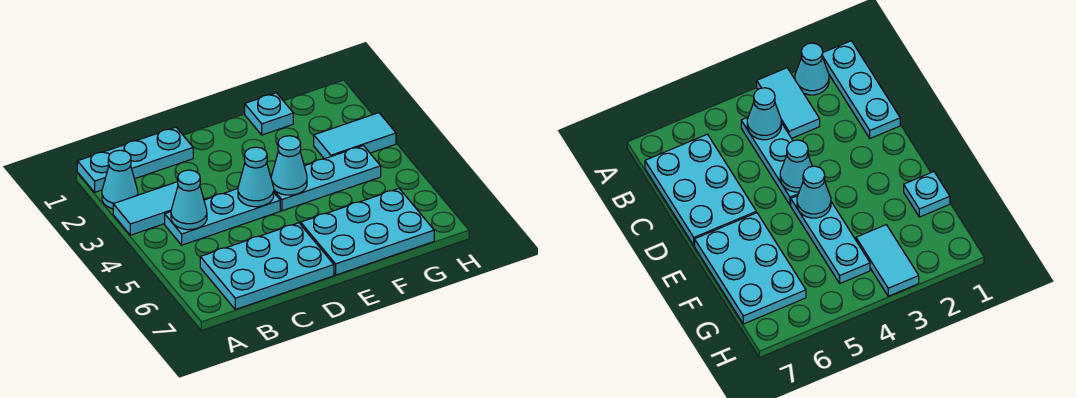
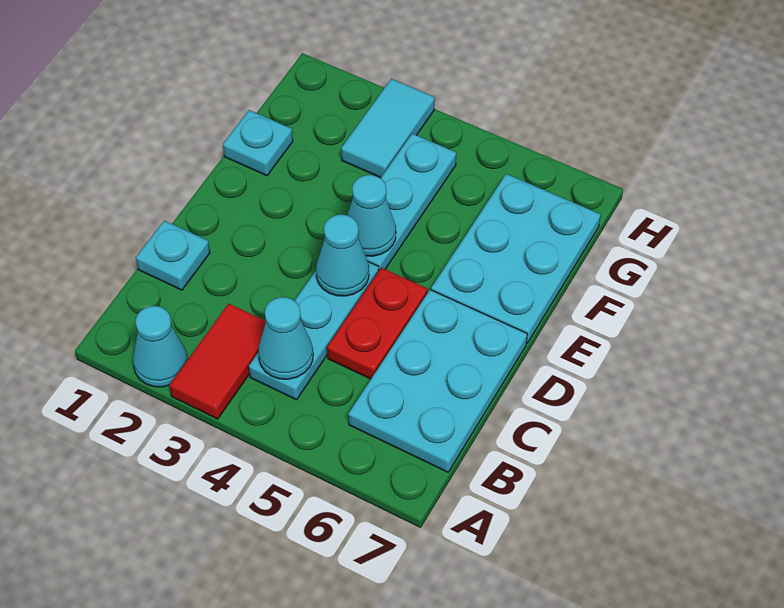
cyan plate A1:C1 level 1 -> cyan plate C1 level 1
cyan tile A3:B3 level 1 -> red tile A3:B3 level 1
none -> red plate C5:D5 level 1

